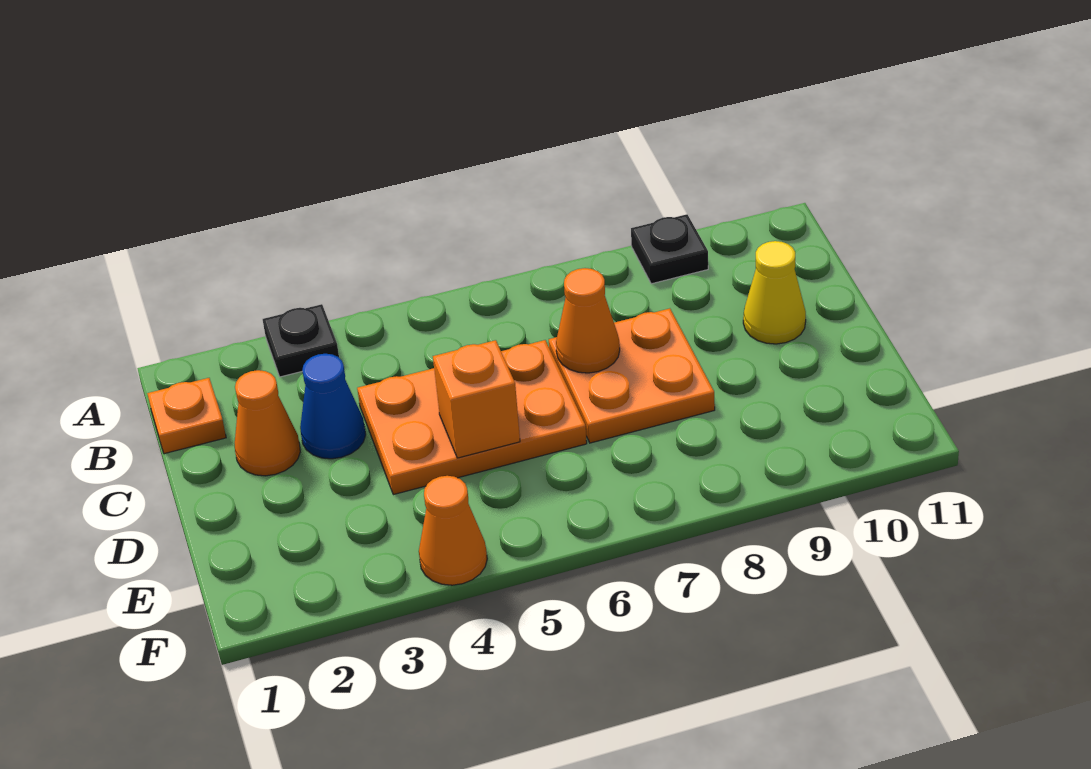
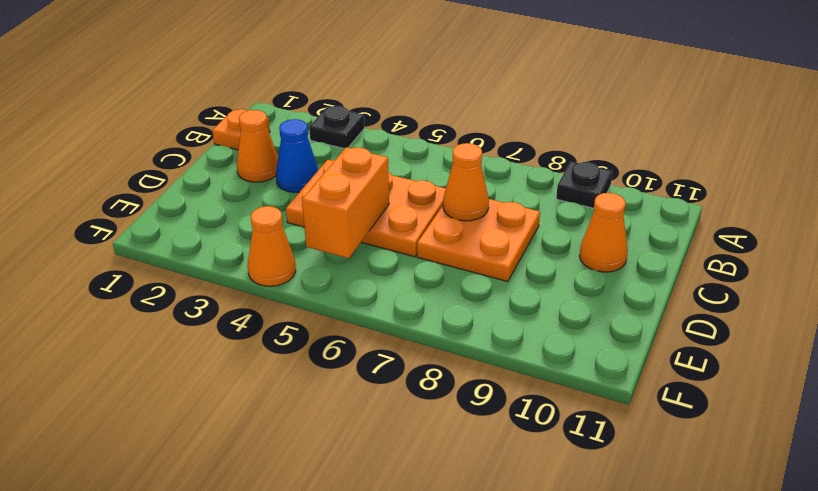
yellow cone C10 level 1 -> orange cone C10 level 1
orange brick D5 level 2 -> orange brick D5:E5 level 2

